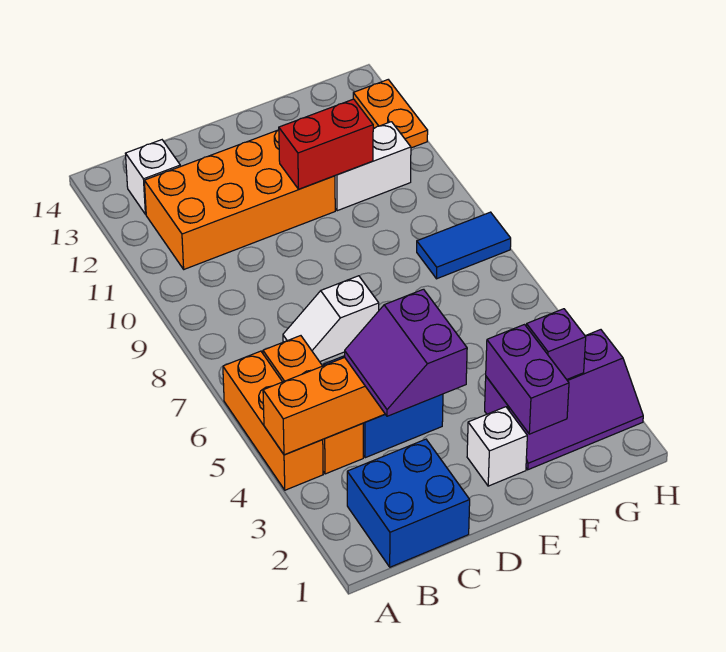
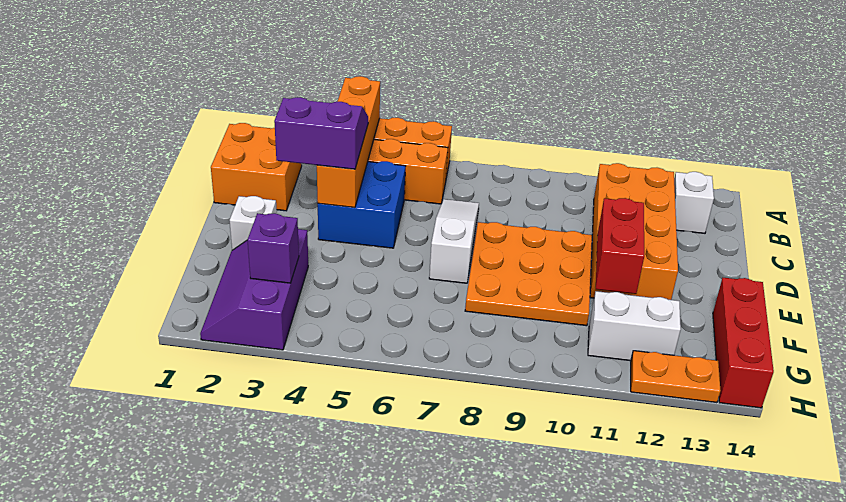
blue brick B1:C2 level 1 -> orange brick B1:C2 level 1
white slope C7:D7 level 1 top D -> white slope C7:E7 level 1 top E
none -> orange plate D8:F10 level 1
purple brick F2:F3 level 2 -> none
white brick F11:G11 level 1 -> white brick G11:G12 level 1
none -> red brick F14:H14 level 1
blue tile G8:H8 level 1 -> none

